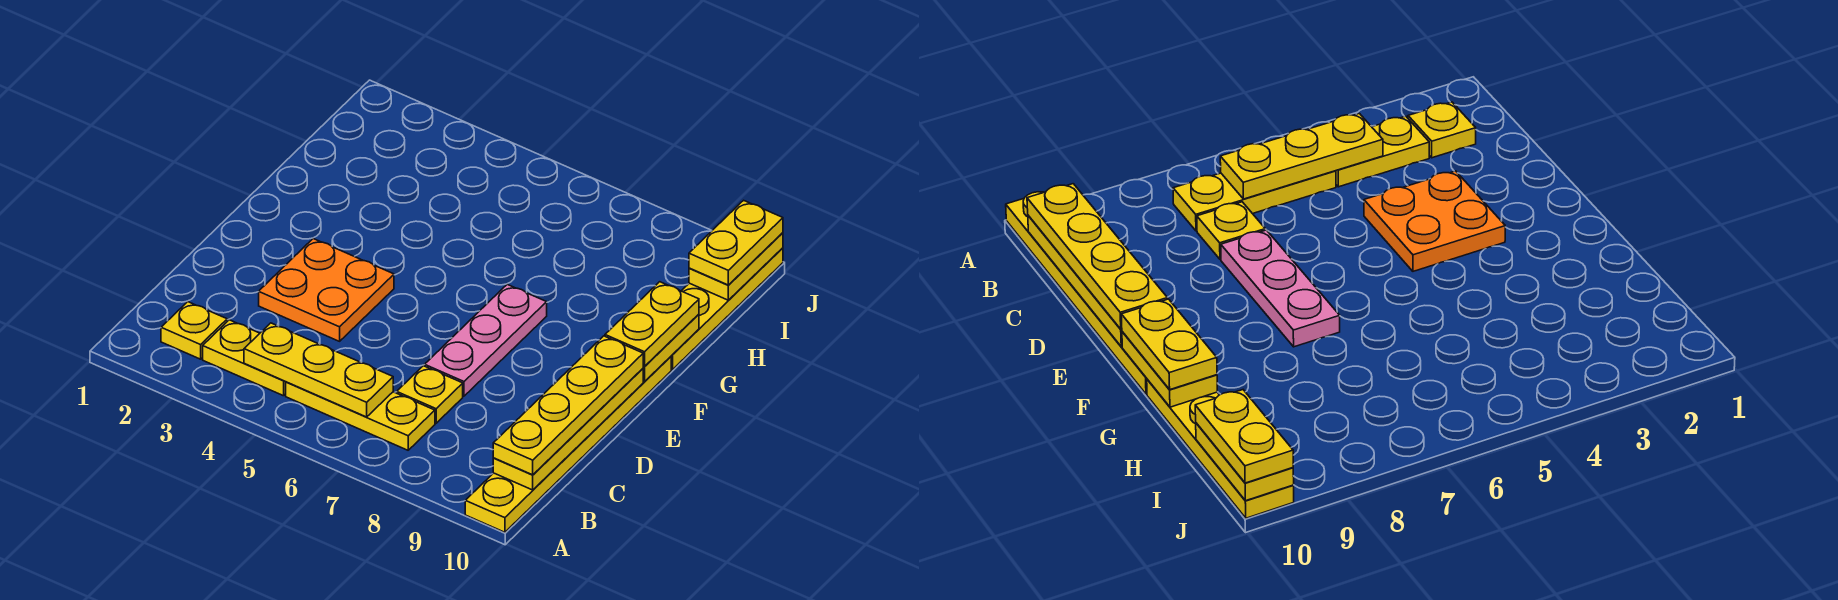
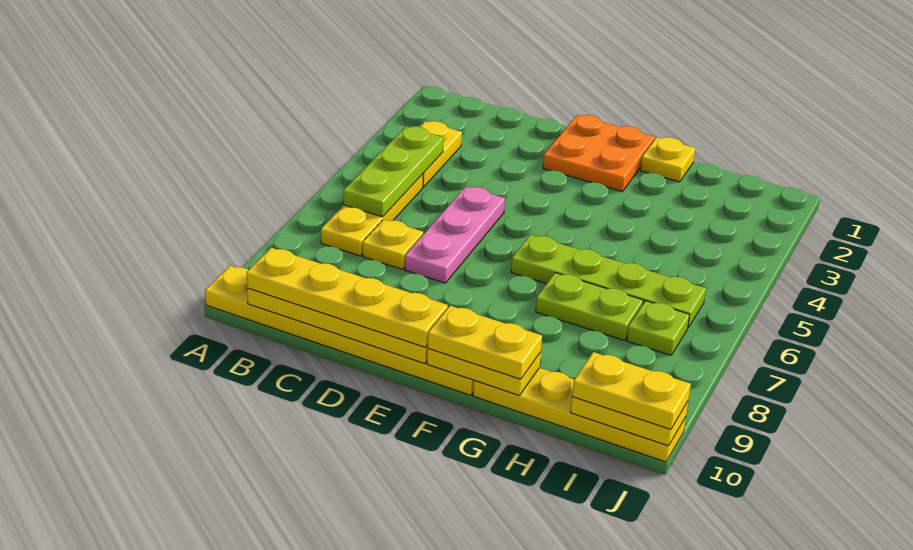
yellow plate B2 level 1 -> yellow plate G1 level 1
yellow plate B4:B6 level 2 -> lime plate B4:B6 level 2
orange plate D3:E4 level 1 -> orange plate E1:F2 level 1
pink plate D7:F7 level 1 -> pink plate D5:D7 level 1
none -> lime plate F6:I6 level 1
none -> lime plate G7:H7 level 1
none -> lime plate I7 level 1

